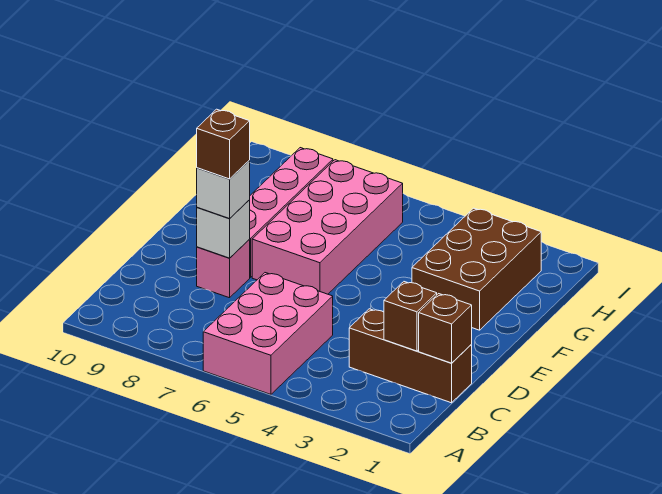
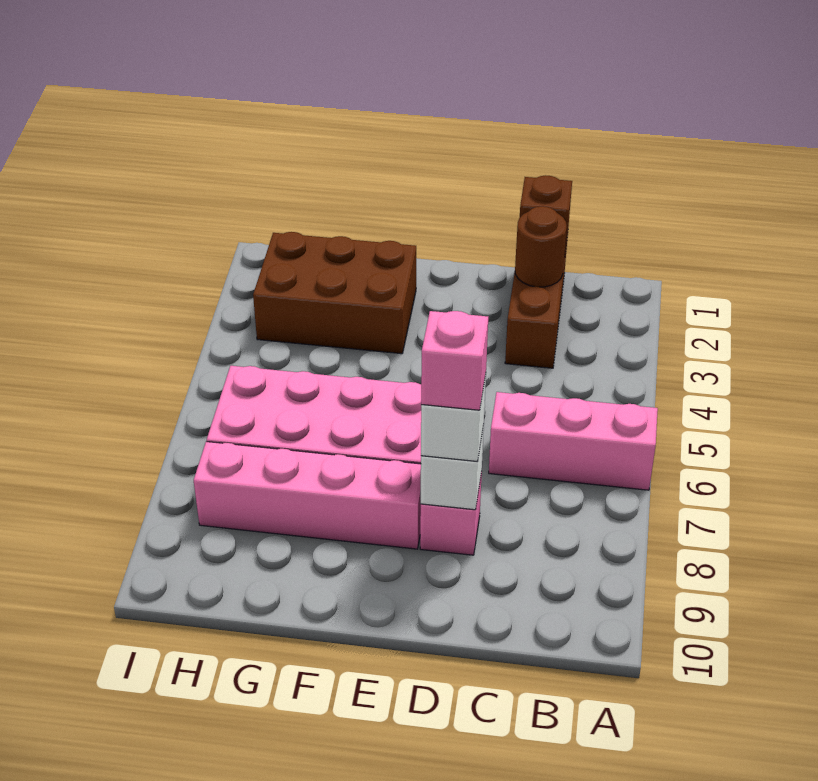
pink brick A5:C6 level 1 -> pink brick A6:C6 level 1
brown brick C2 level 2 -> brown round brick C2 level 2
brown brick D8 level 4 -> pink brick D8 level 4

